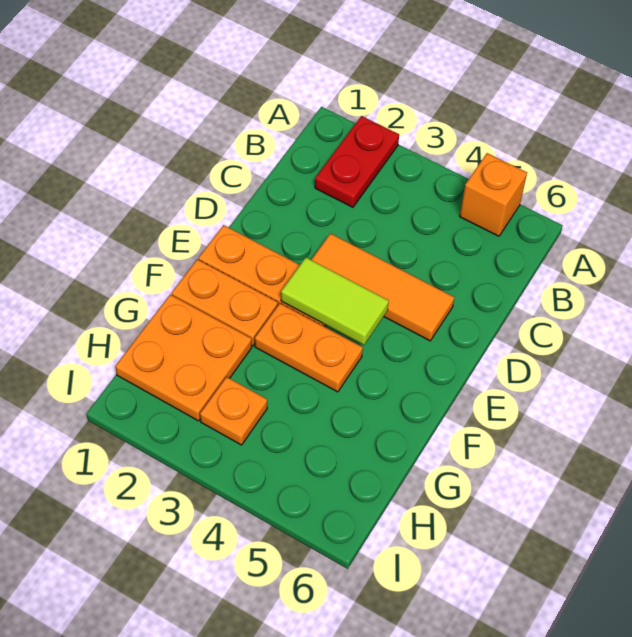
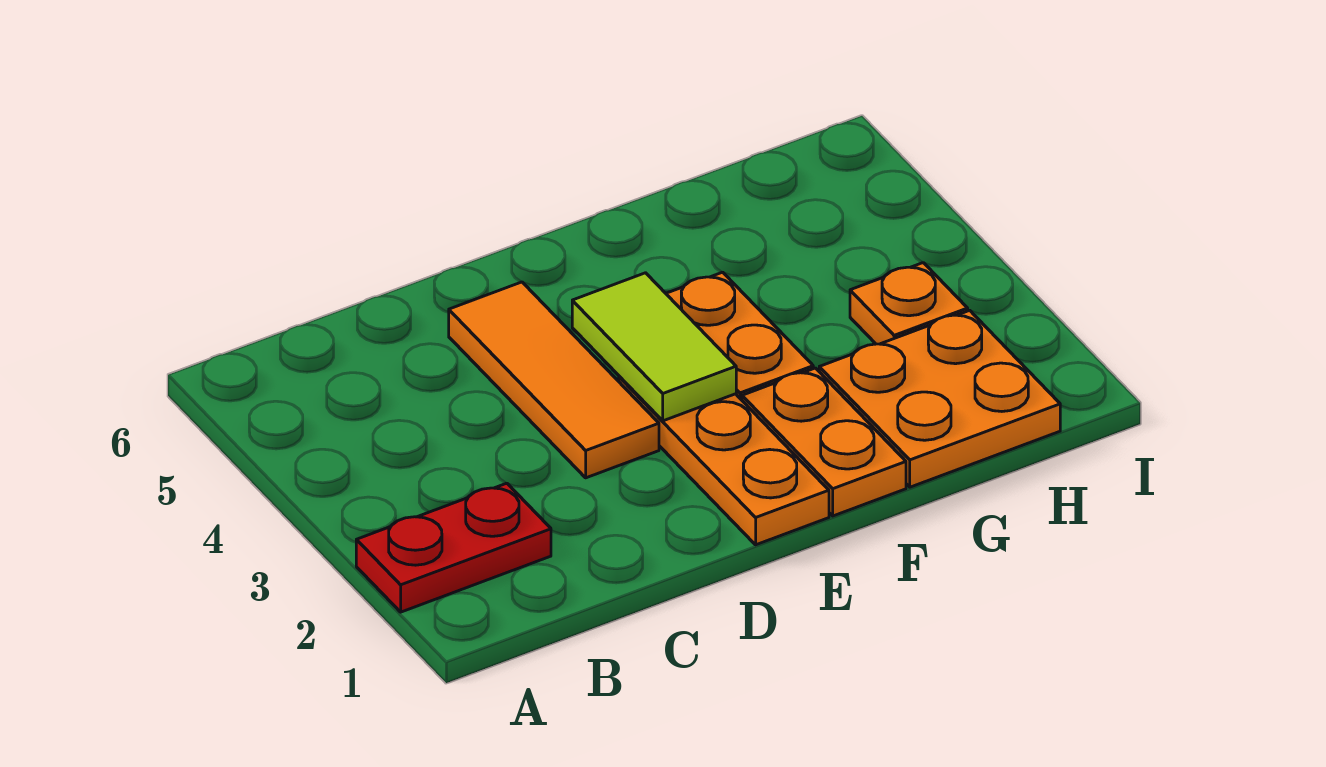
orange brick A5 level 1 -> none

